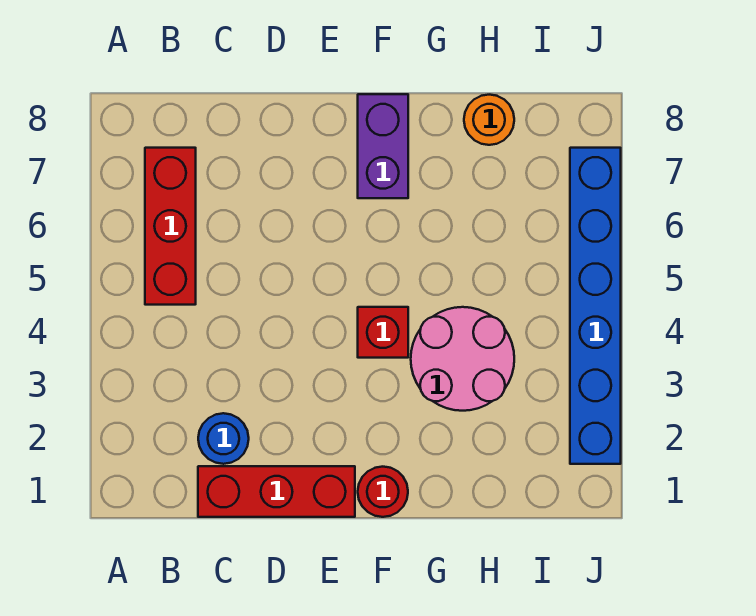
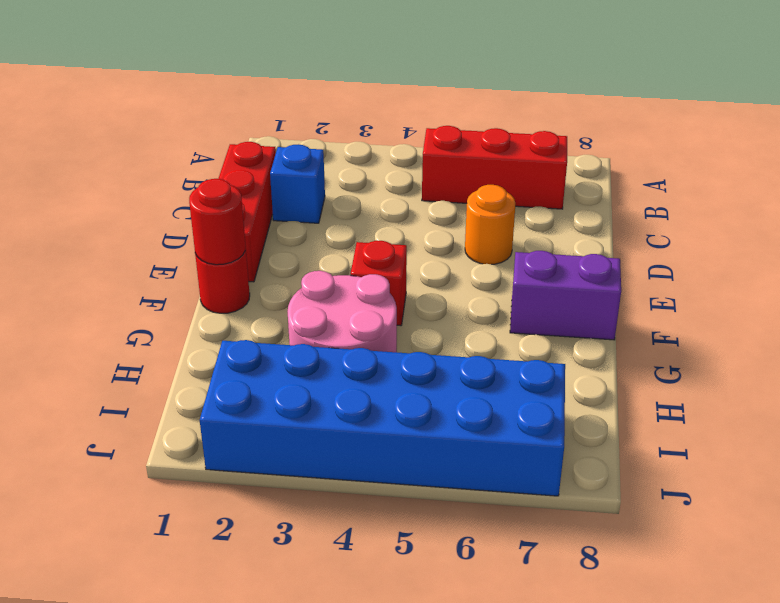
blue round brick C2 level 1 -> blue brick C2 level 1
none -> red round brick F1 level 2
orange round brick H8 level 1 -> orange round brick D6 level 1
blue brick J2:J7 level 1 -> blue brick I2:J7 level 1

